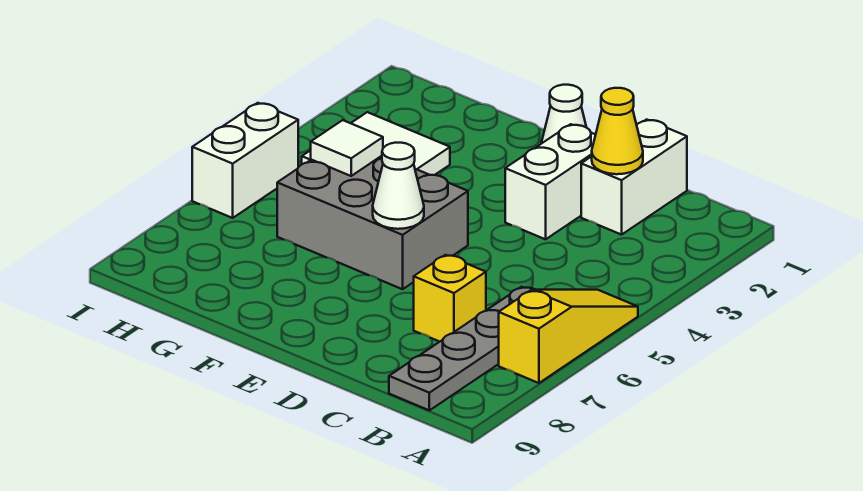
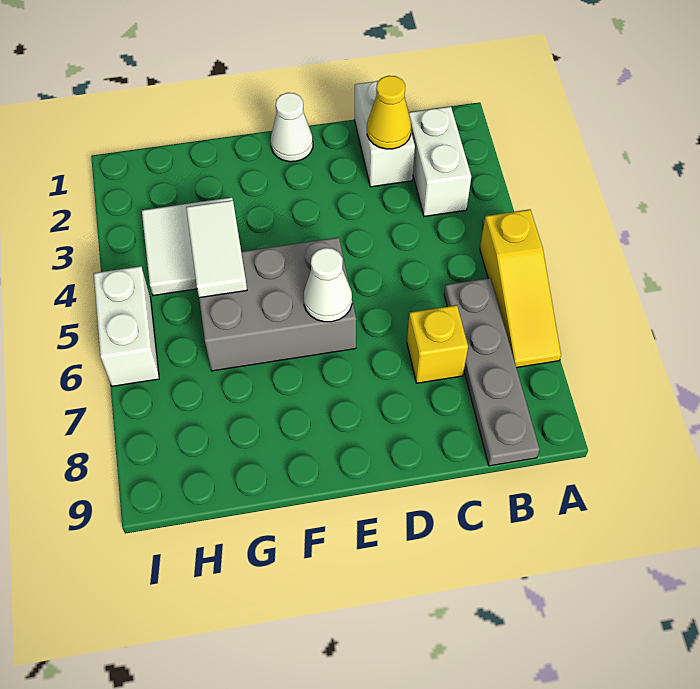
yellow slope A5:A7 level 1 top 7 -> yellow slope A5:A7 level 1 top 5
white brick D2:D3 level 1 -> white brick B2:B3 level 1
white tile G5 level 2 -> white tile G4:G5 level 2

